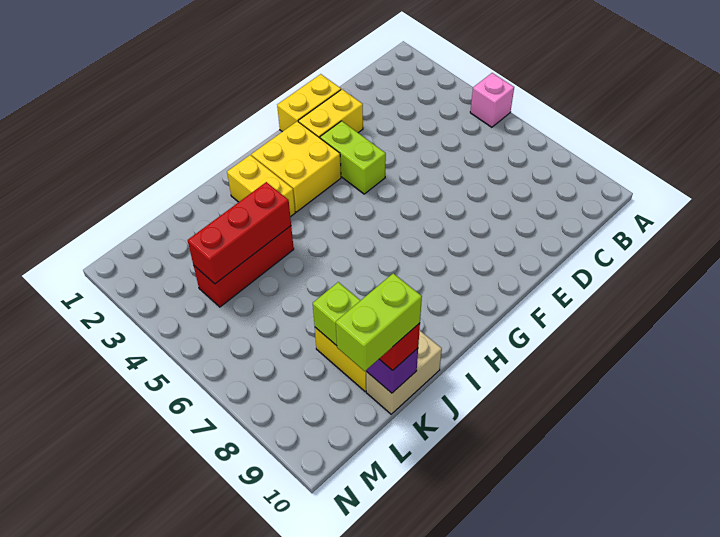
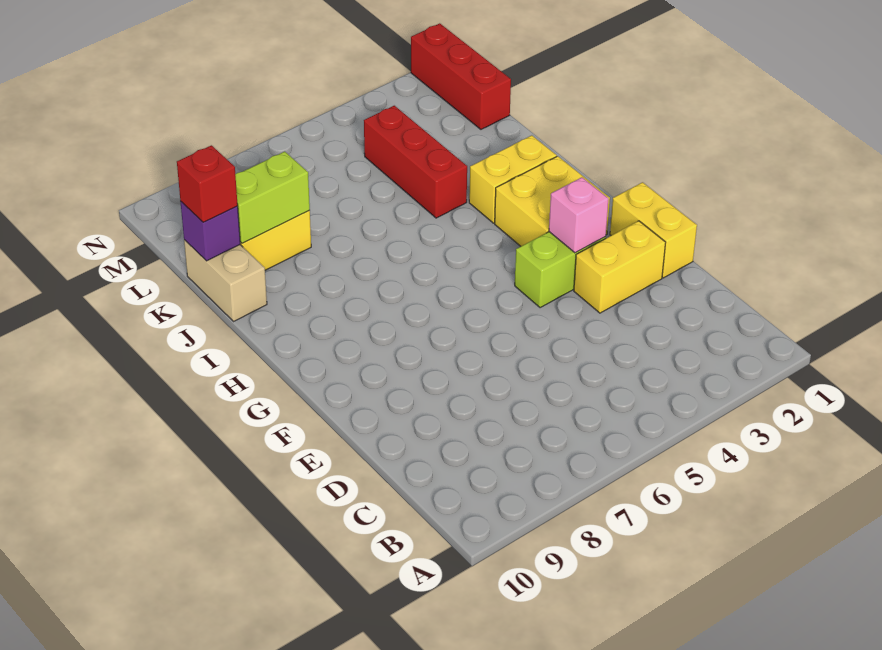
pink brick A5 level 1 -> pink brick F3 level 2
yellow brick E2:F2 level 1 -> yellow brick E2:E3 level 1
red brick J4:L4 level 2 -> red brick L1:N1 level 1
lime brick K10:L10 level 4 -> none

